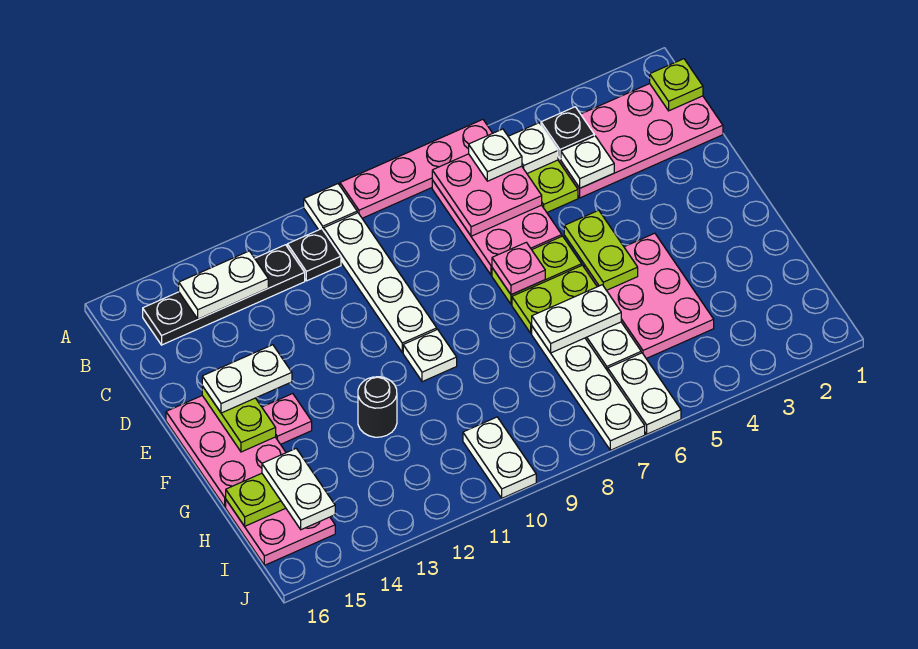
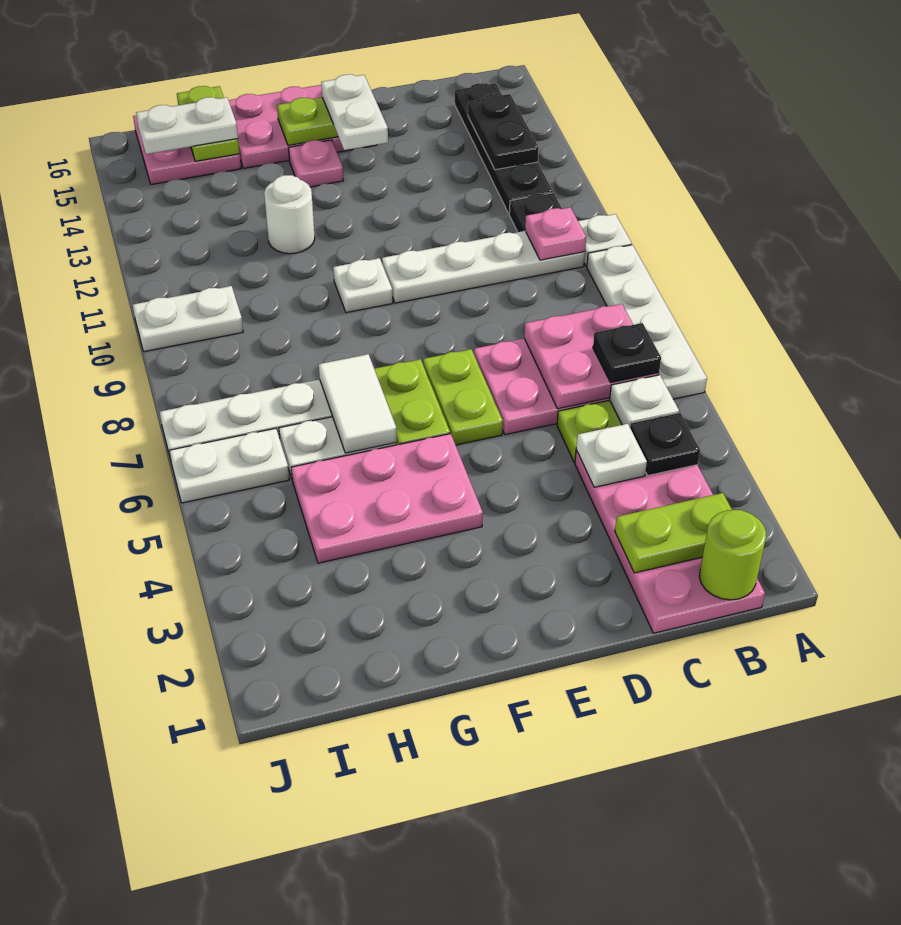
pink plate A6:A9 level 1 -> white plate A6:A9 level 1
lime plate B1 level 2 -> lime round brick B1 level 2
white plate B6 level 3 -> black plate B6 level 3
white plate B13:B14 level 2 -> black plate B13:B14 level 2
lime plate E5:F5 level 2 -> lime plate B2:C2 level 2
pink plate E7 level 2 -> pink plate B10 level 2
white plate G6:G7 level 2 -> white tile G6:G7 level 2
black round brick G12 level 1 -> white round brick G12 level 1

